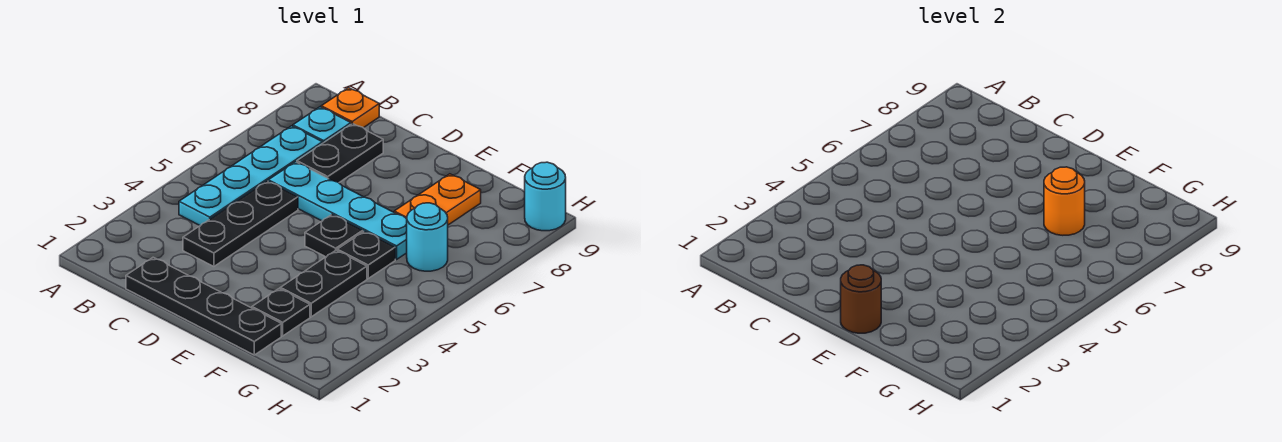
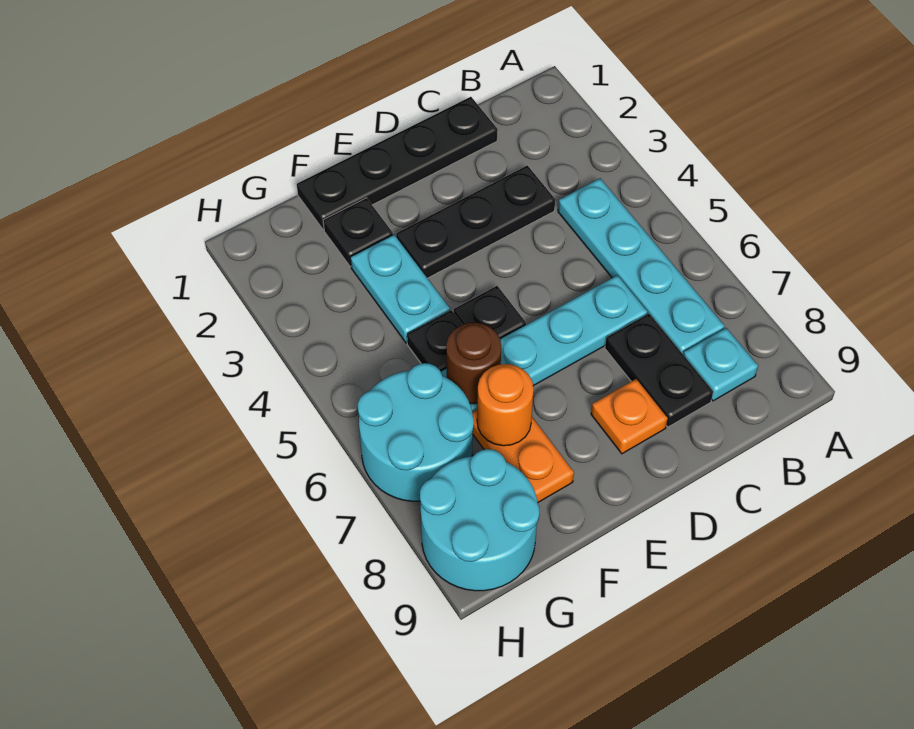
orange plate B9 level 1 -> orange plate D8 level 1
black plate C3:C5 level 1 -> black plate C3:E3 level 1
brown round brick E1 level 2 -> brown round brick F6 level 2
black plate F3:F4 level 1 -> cyan plate F3:F4 level 1
cyan round brick G6 level 1 -> cyan round brick G6:H7 level 1
cyan round brick H9 level 1 -> cyan round brick G8:H9 level 1

